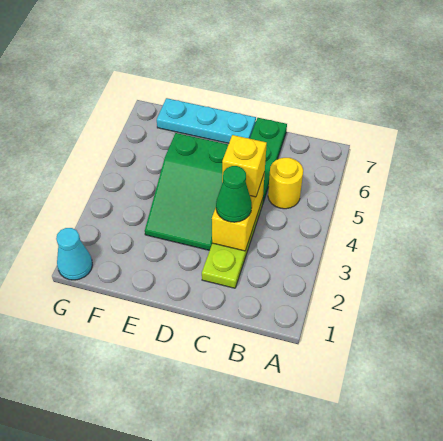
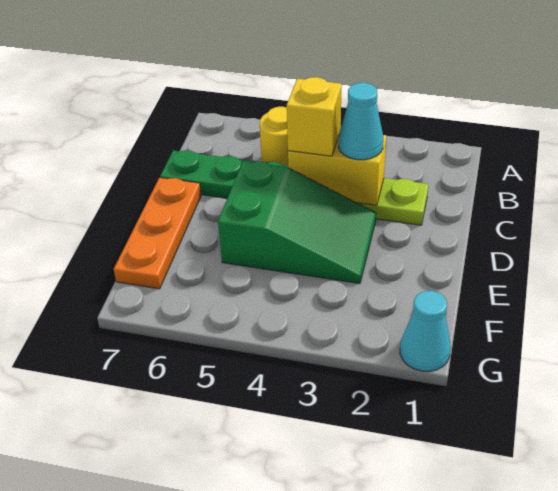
green cone C3 level 3 -> cyan cone C3 level 3
cyan plate D7:F7 level 1 -> orange plate D7:F7 level 1

